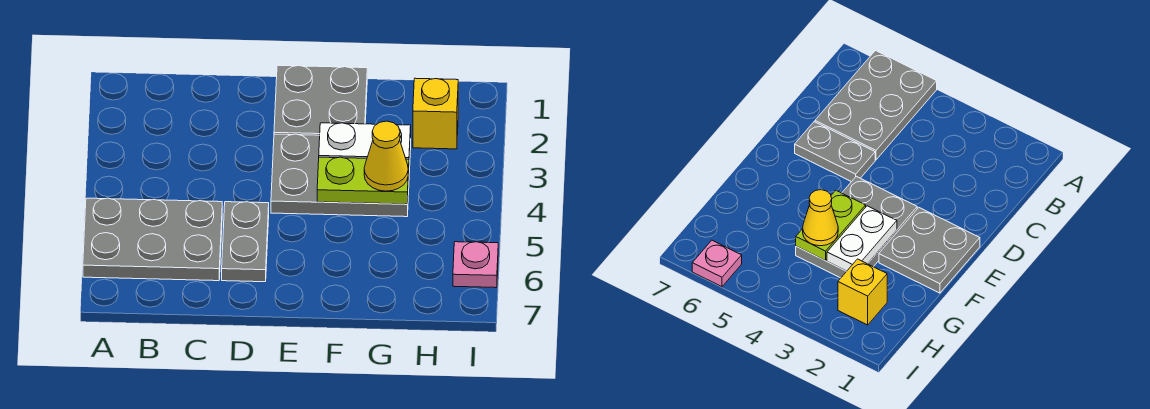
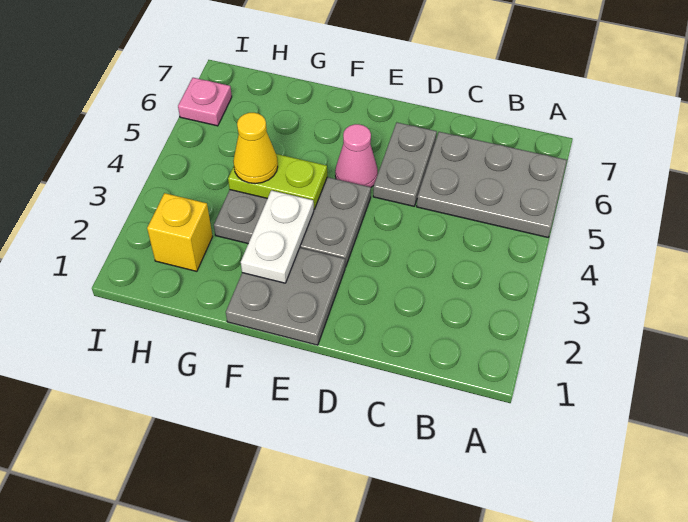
none -> pink cone E5 level 1
white plate F3:G3 level 2 -> white plate F2:F3 level 2

